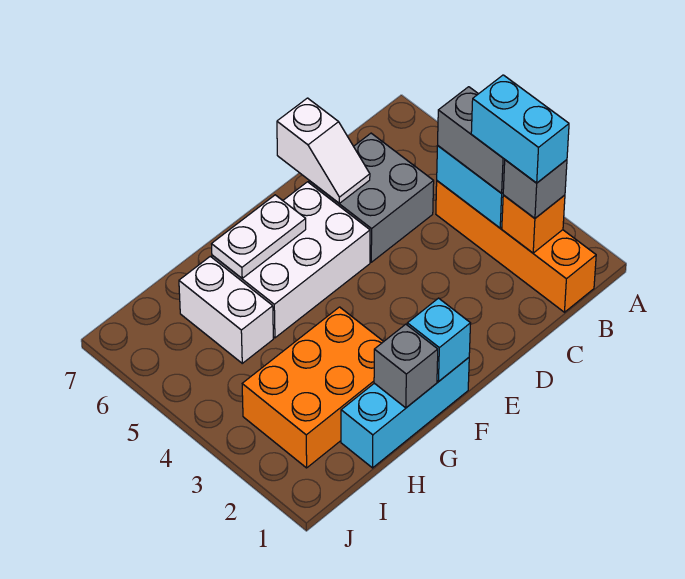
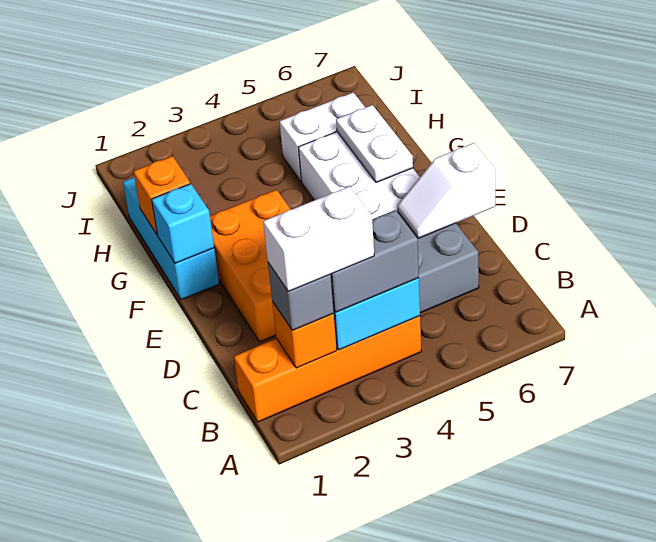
cyan brick B2:B3 level 4 -> white brick B2:B3 level 4
grey brick G1 level 2 -> orange brick G1 level 2
orange brick G2:I3 level 1 -> orange brick D2:F3 level 1

